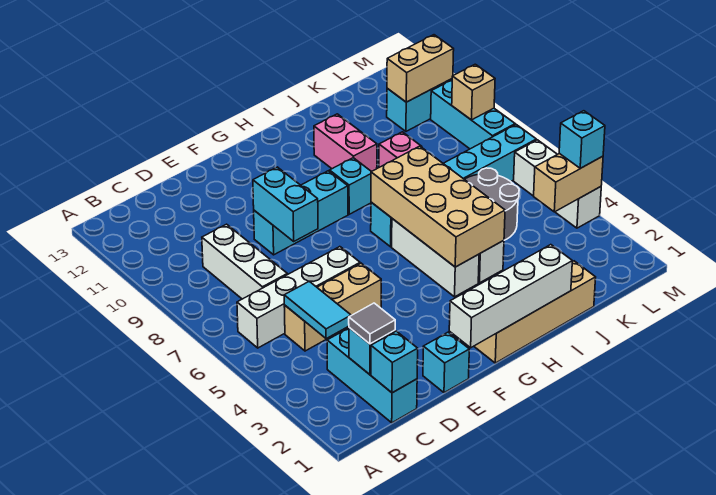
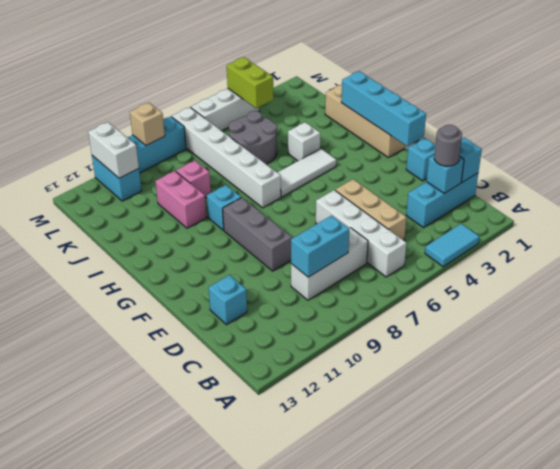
grey tile C2 level 3 -> grey round brick C2 level 3
cyan tile C4:C5 level 2 -> cyan tile A3:A4 level 1
cyan brick E8:E9 level 2 -> cyan brick C8:C9 level 2
cyan brick E9:G9 level 1 -> grey brick E9:G9 level 1
white brick F1:I1 level 2 -> cyan brick F1:I1 level 2
white brick H4:H6 level 1 -> white tile H4:H6 level 1
tan brick H4:I7 level 2 -> none
cyan brick H7:M7 level 1 -> white brick H7:M7 level 1
pink brick I10:I11 level 1 -> pink brick I10:J10 level 1
tan brick L4:M4 level 2 -> lime brick L4:M4 level 2
tan brick L11:M11 level 2 -> white brick L11:M11 level 2
cyan brick M4 level 3 -> cyan brick D12 level 1

